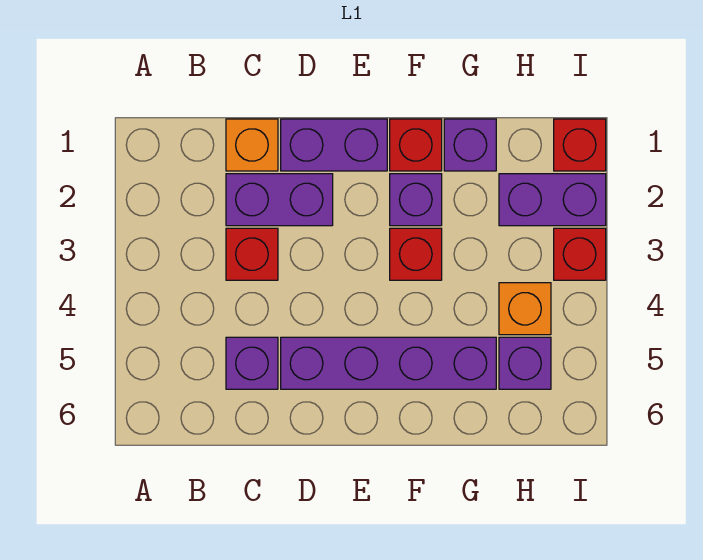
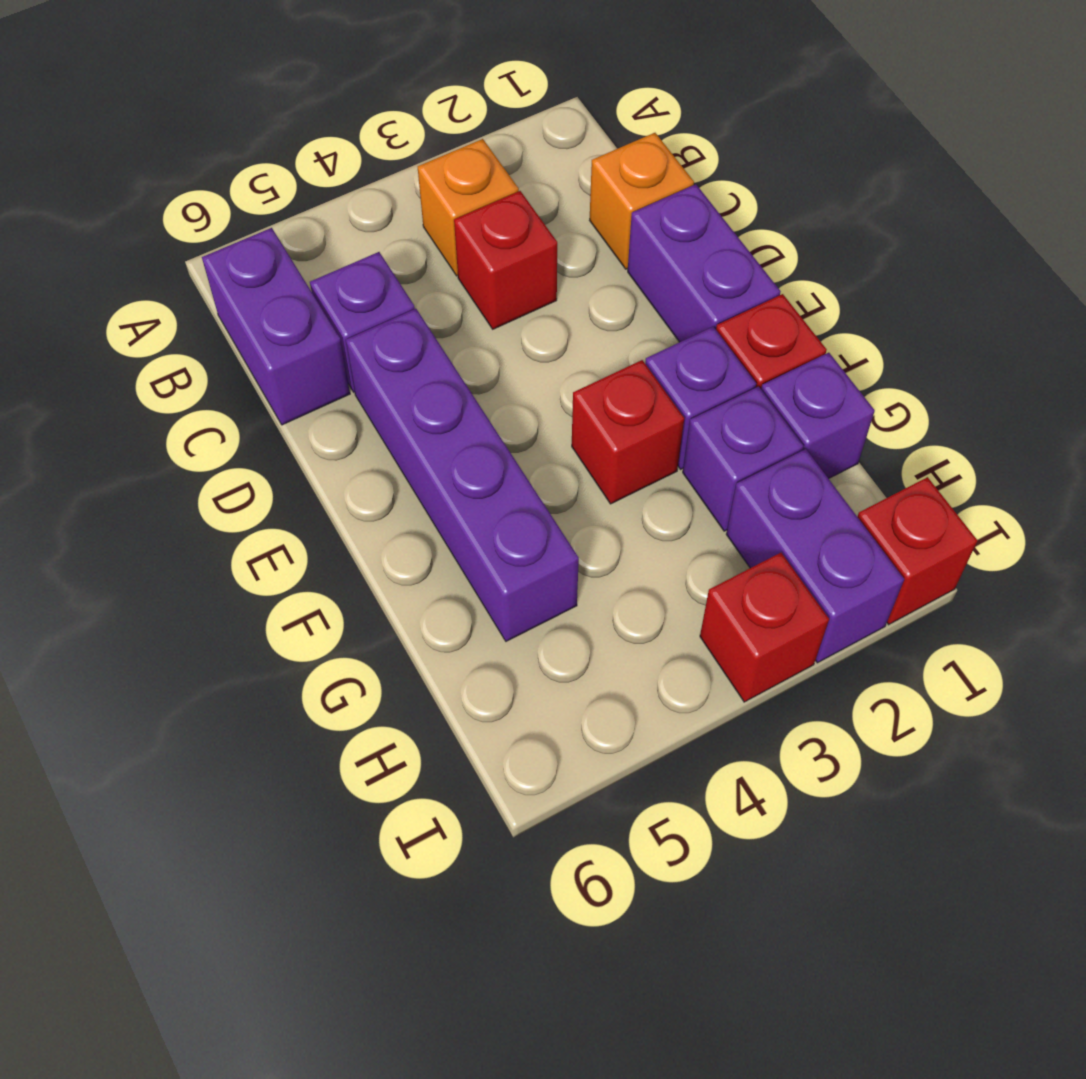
purple brick C2:D2 level 1 -> purple brick B6:C6 level 1
orange brick H4 level 1 -> orange brick B3 level 1
purple brick H5 level 1 -> purple brick G2 level 1

